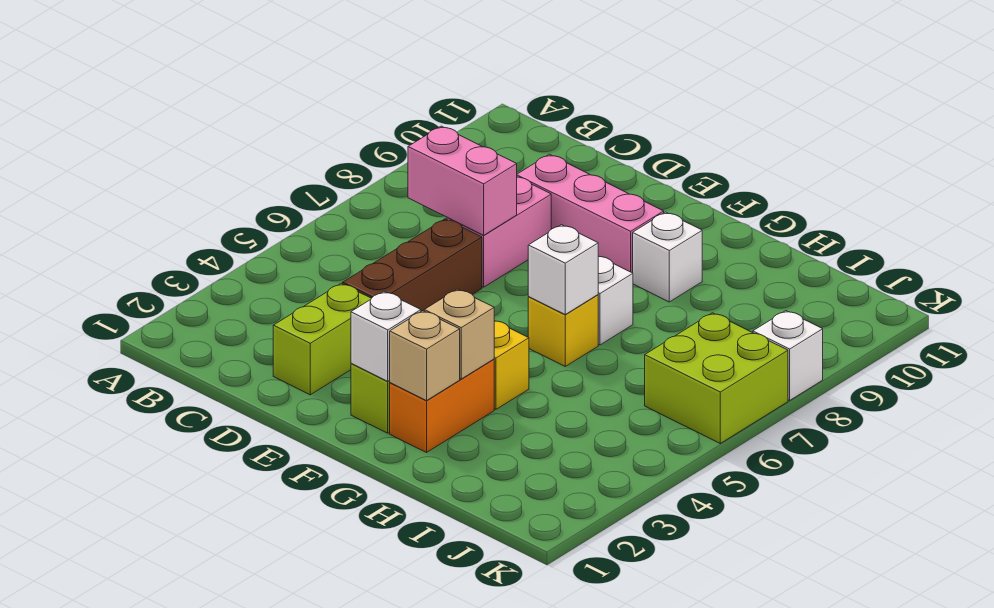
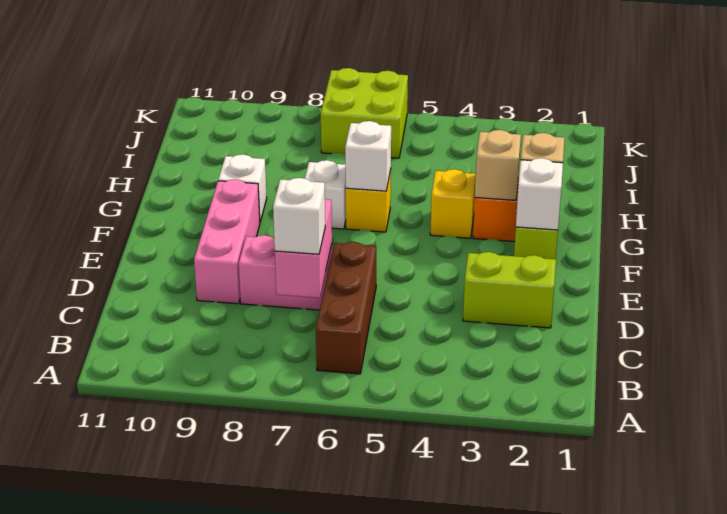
brown brick D4:D6 level 1 -> brown brick B6:D6 level 1
white brick K8 level 1 -> white brick C7 level 3

